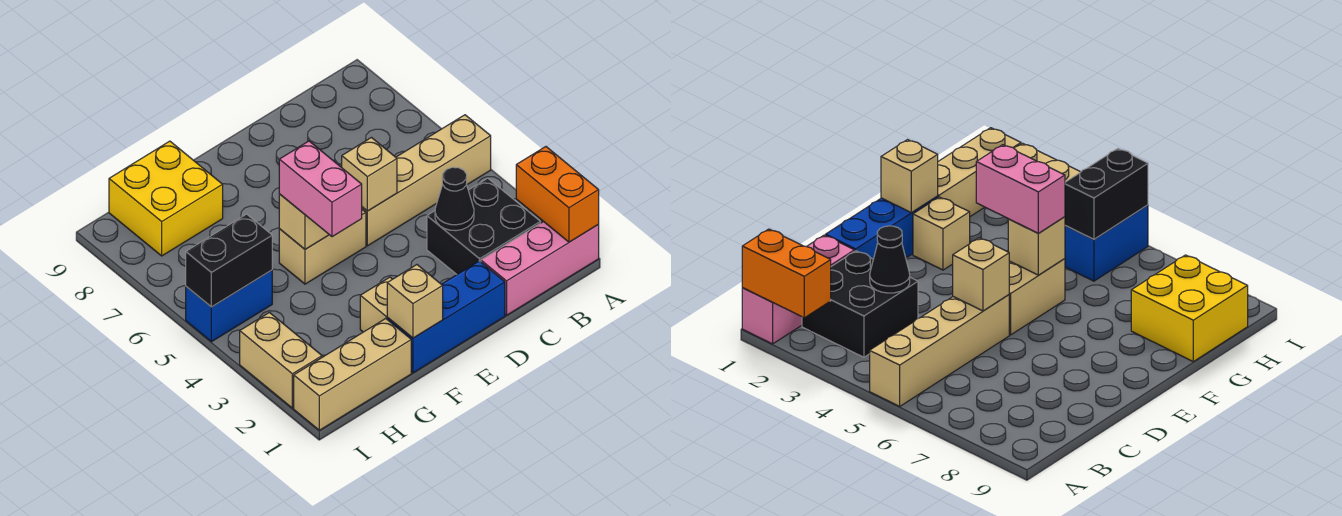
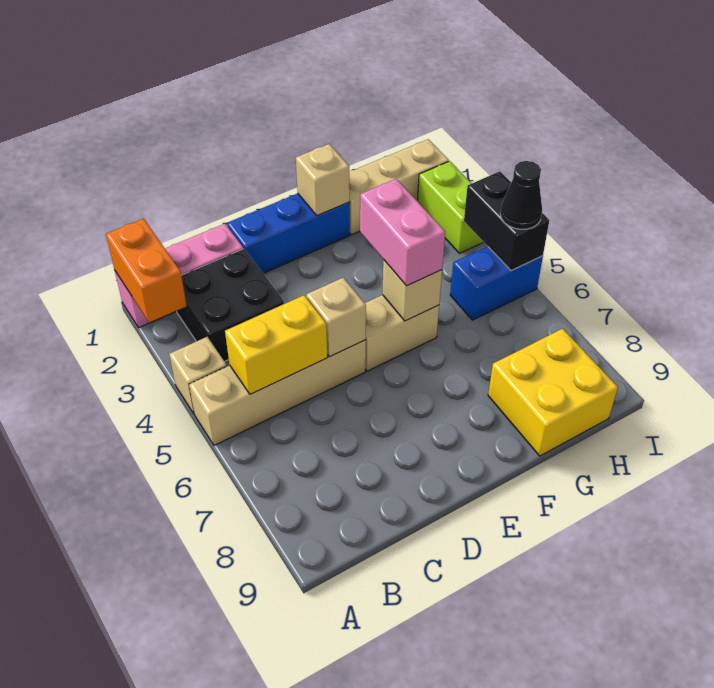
none -> yellow brick B5:C5 level 2
black cone C3 level 2 -> black cone I5 level 3
tan brick F2 level 1 -> tan brick A4 level 1
black brick H5:I5 level 2 -> black brick I4:I5 level 2
tan brick I2:I3 level 1 -> lime brick I2:I3 level 1

